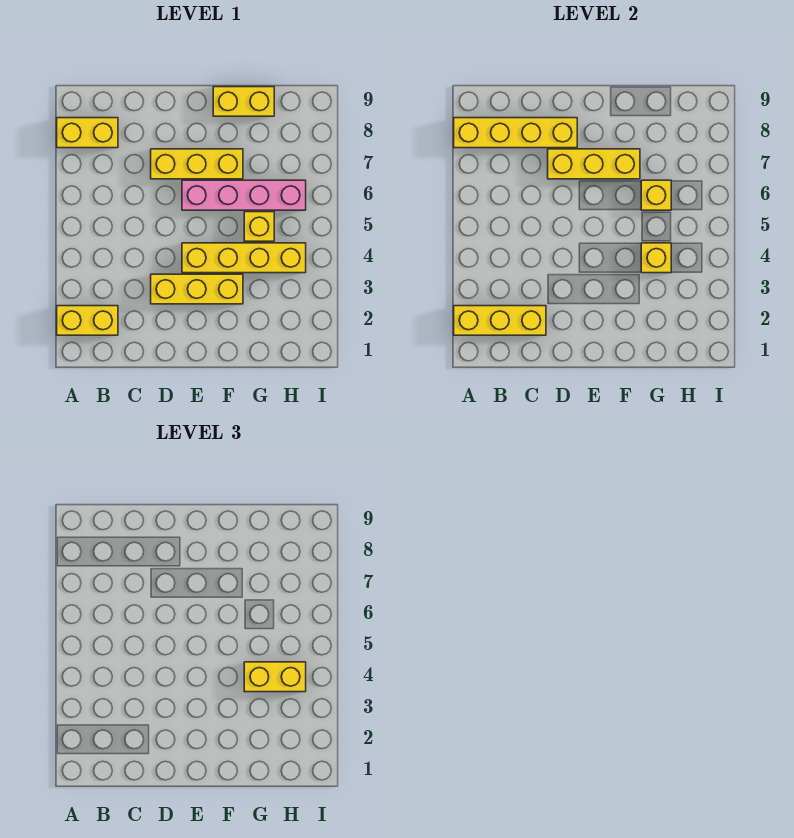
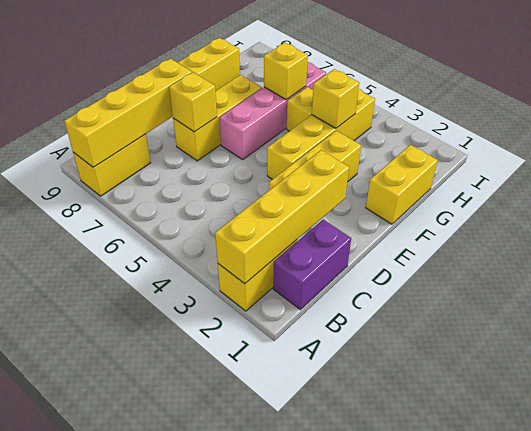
yellow brick A2:C2 level 2 -> yellow brick A2:D2 level 2
none -> purple brick B1:C1 level 1
yellow brick D7:F7 level 2 -> yellow brick D7 level 2
yellow brick G4:H4 level 3 -> yellow brick F1:G1 level 1

